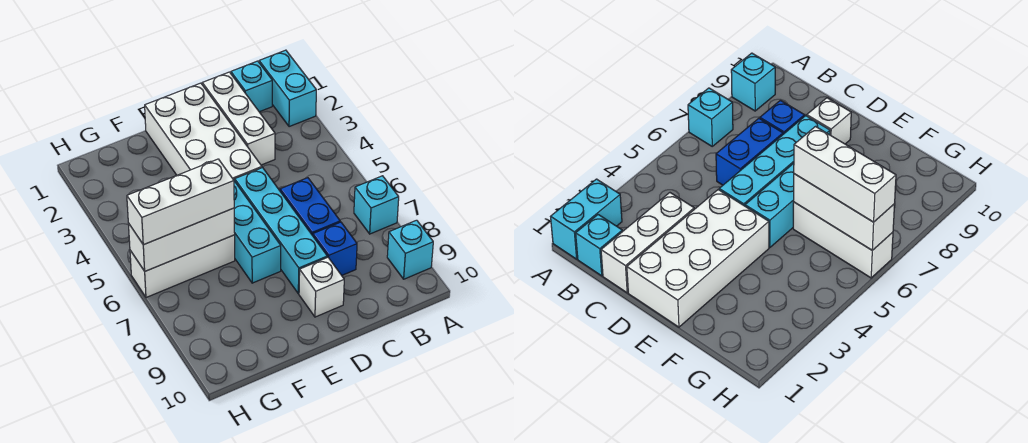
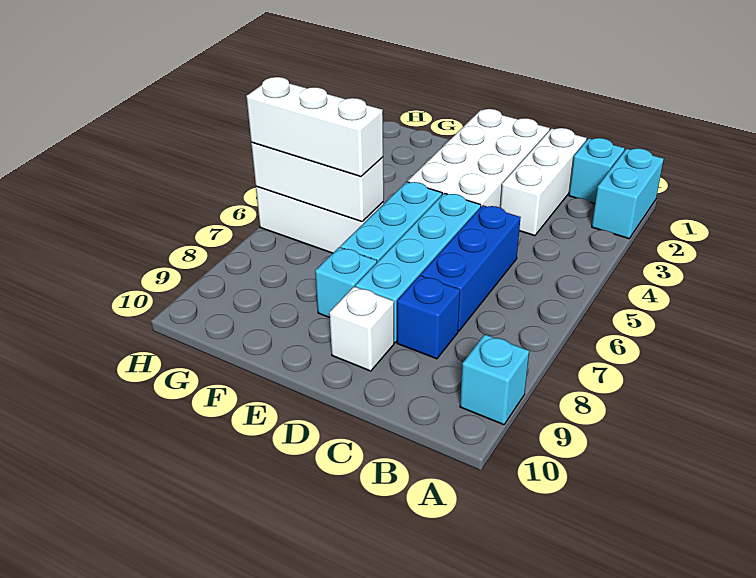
cyan brick A7 level 1 -> cyan brick E8 level 1
blue brick C6:C7 level 1 -> blue brick C5:C7 level 1

